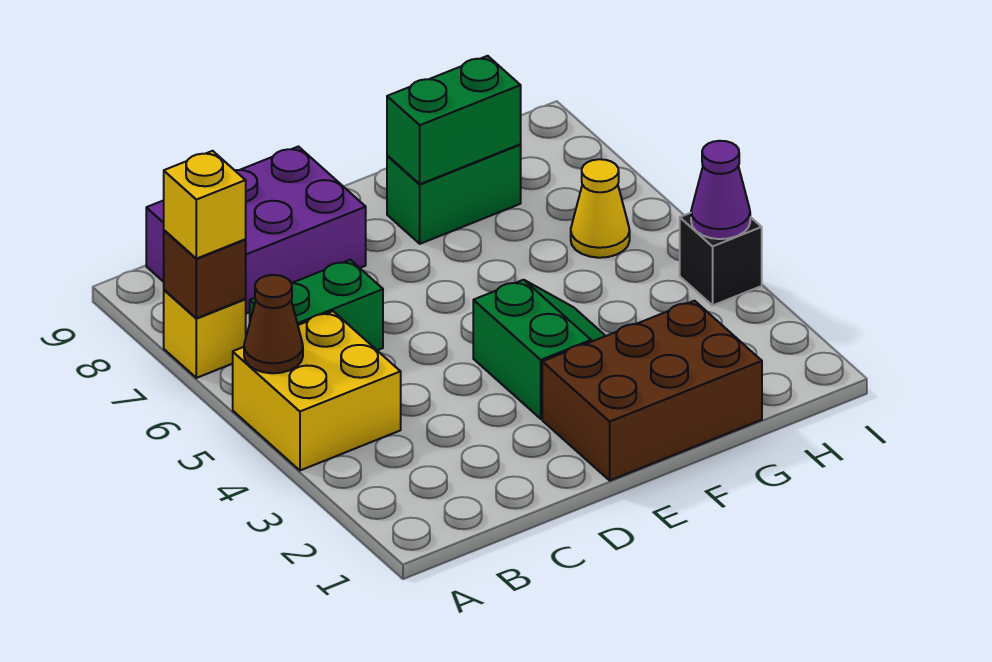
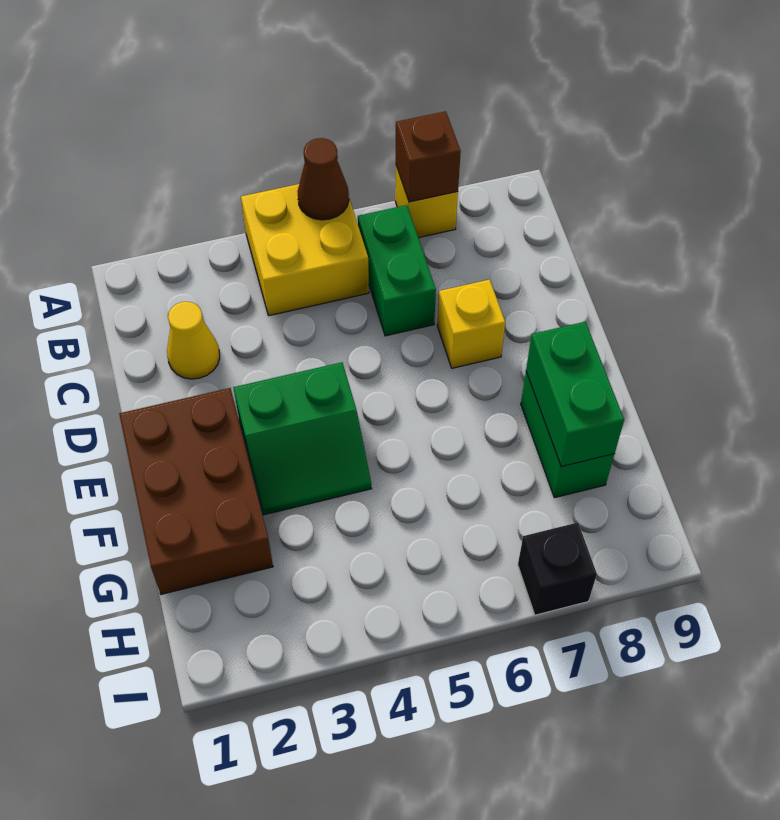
yellow brick A7 level 3 -> yellow brick D7 level 1
purple brick B8:D9 level 1 -> none
yellow cone H6 level 1 -> yellow cone C2 level 1
black brick I4 level 1 -> black brick I7 level 1
purple cone I4 level 2 -> none

